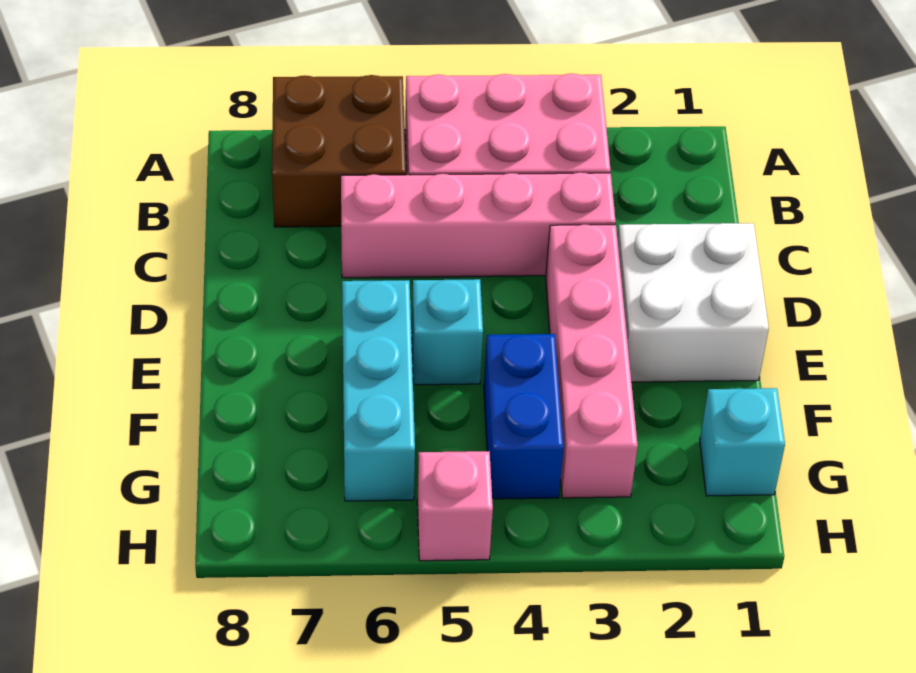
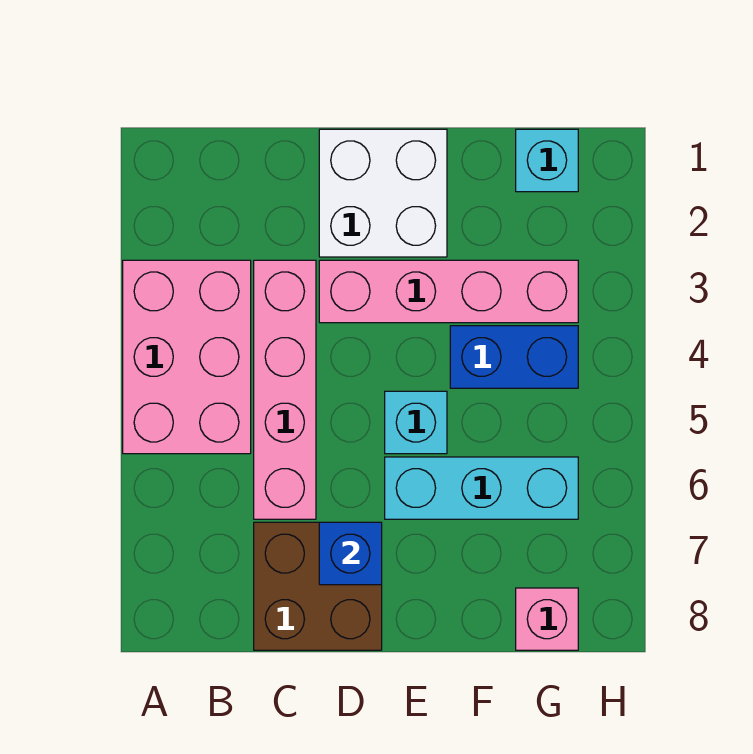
brown brick A6:B7 level 1 -> brown brick C7:D8 level 1
none -> blue brick D7 level 2
pink brick H5 level 1 -> pink brick G8 level 1

